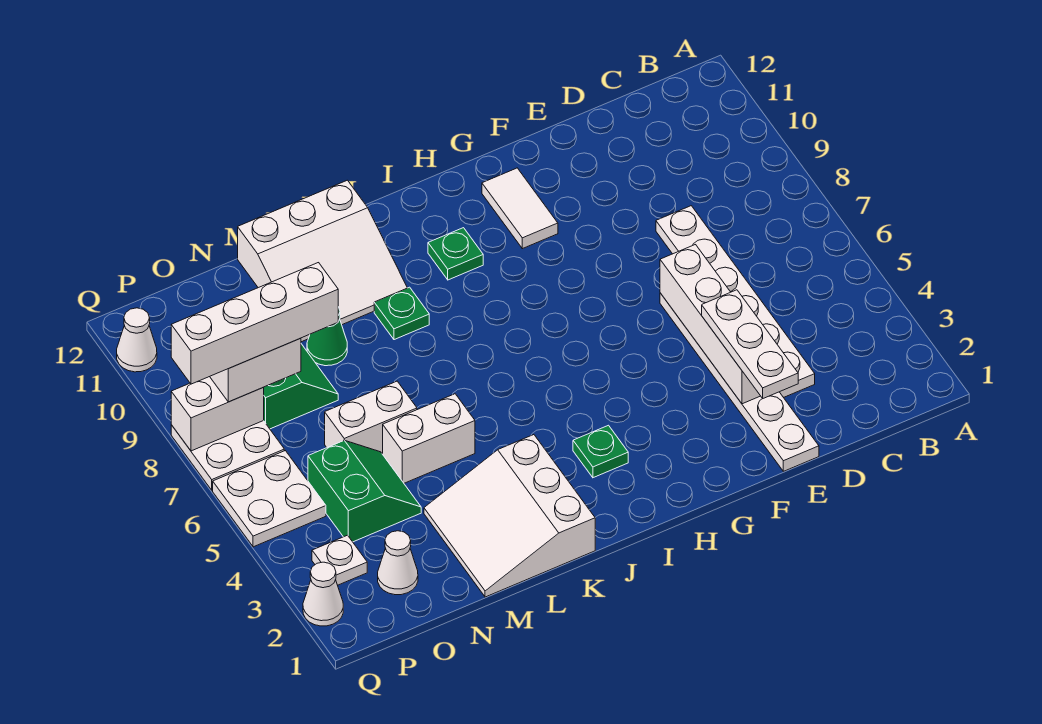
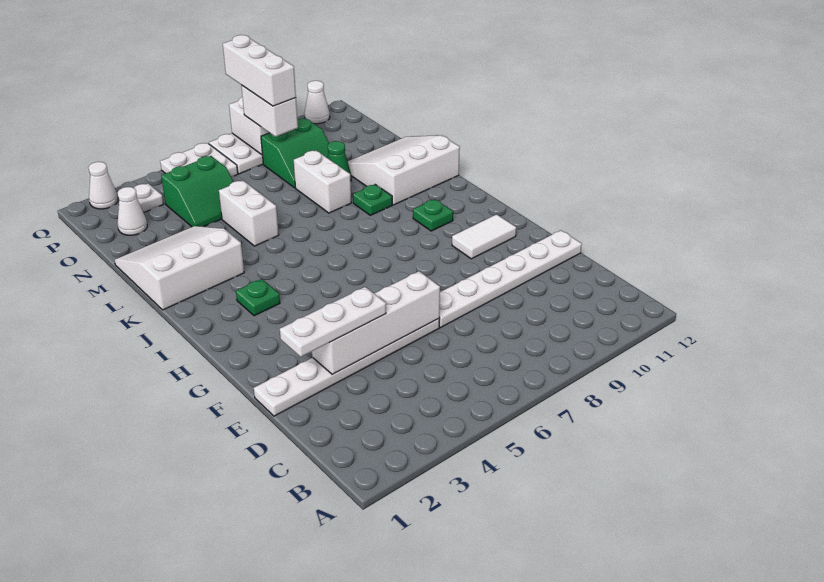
white plate D3:D8 level 1 -> white plate E7:E12 level 1
white slope K10:M12 level 1 top 12 -> white slope K10:M12 level 1 top K
white brick M6:N6 level 1 -> white brick L8:M8 level 1
white brick N8:Q8 level 4 -> white brick O8:Q8 level 4

